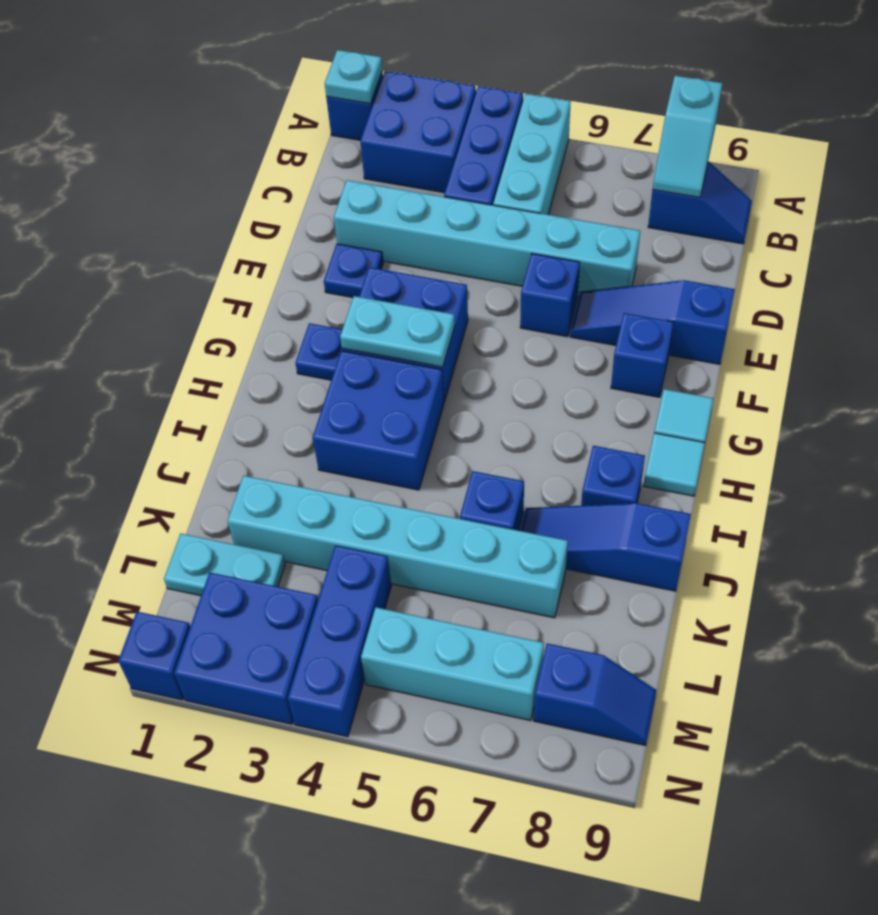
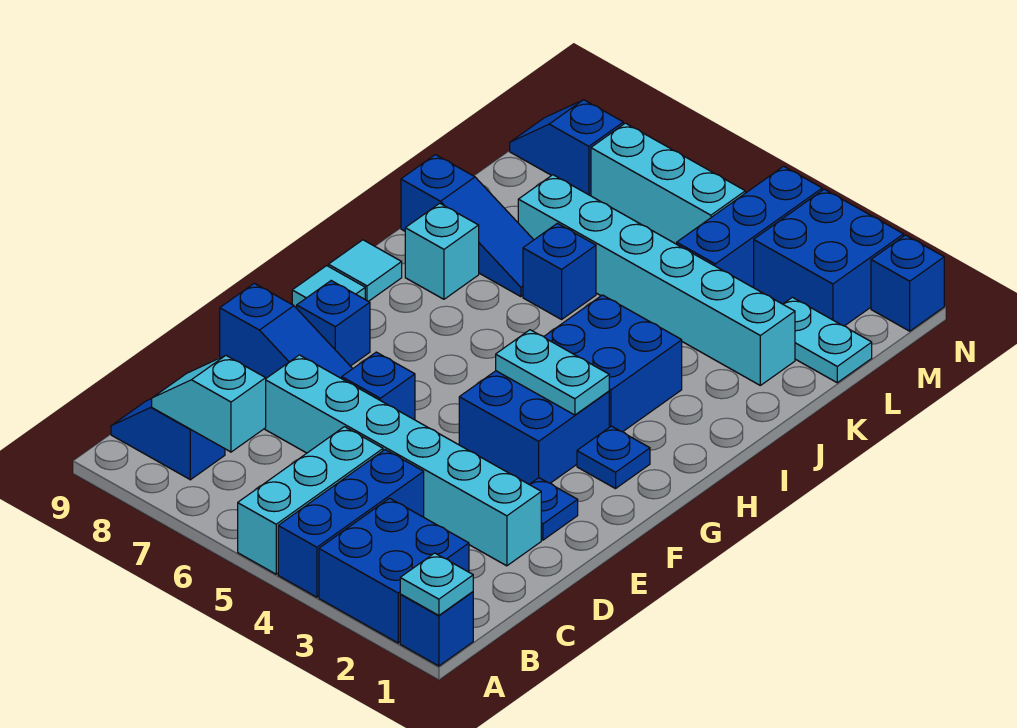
cyan slope A8:B8 level 2 top A -> cyan slope B7:B8 level 2 top 7
blue brick I8 level 1 -> cyan brick I8 level 1

